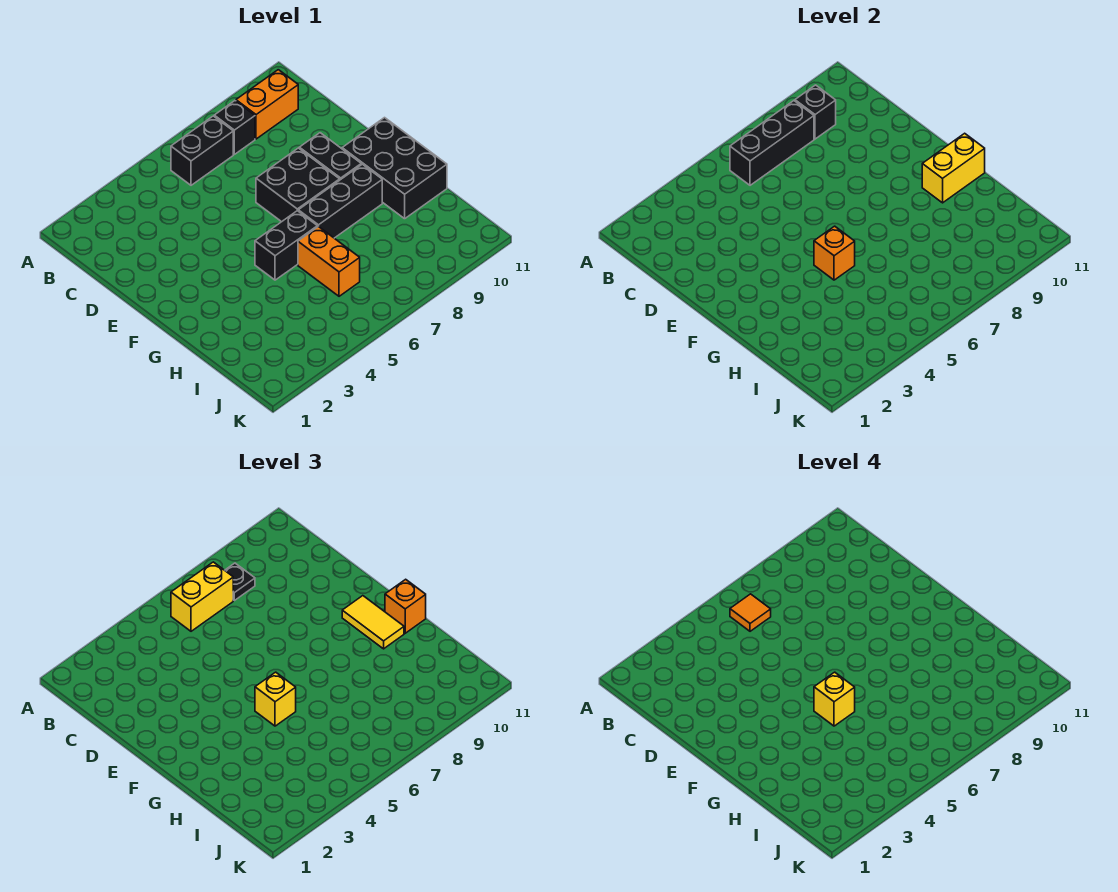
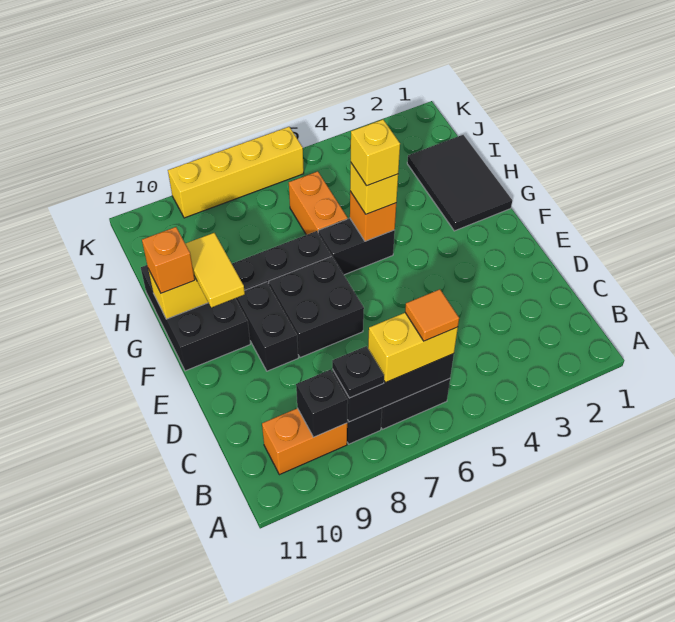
none -> black tile G1:I2 level 1
none -> yellow brick K6:K9 level 1

